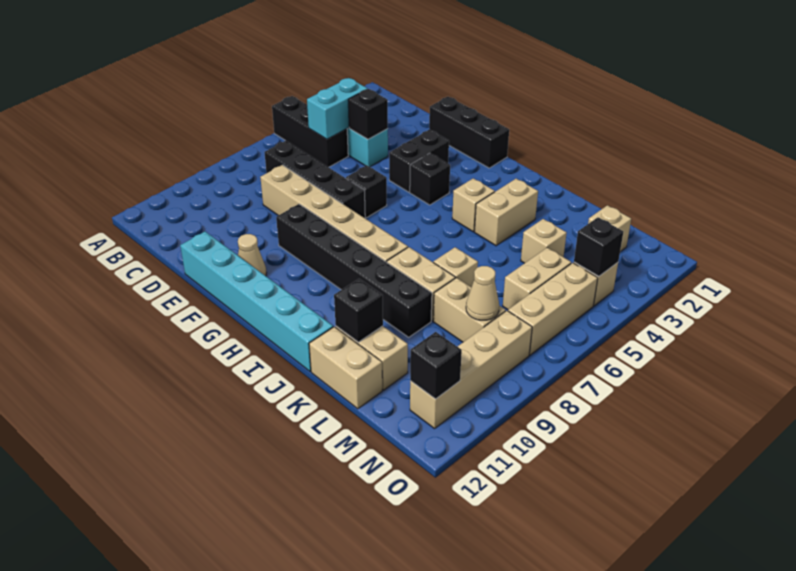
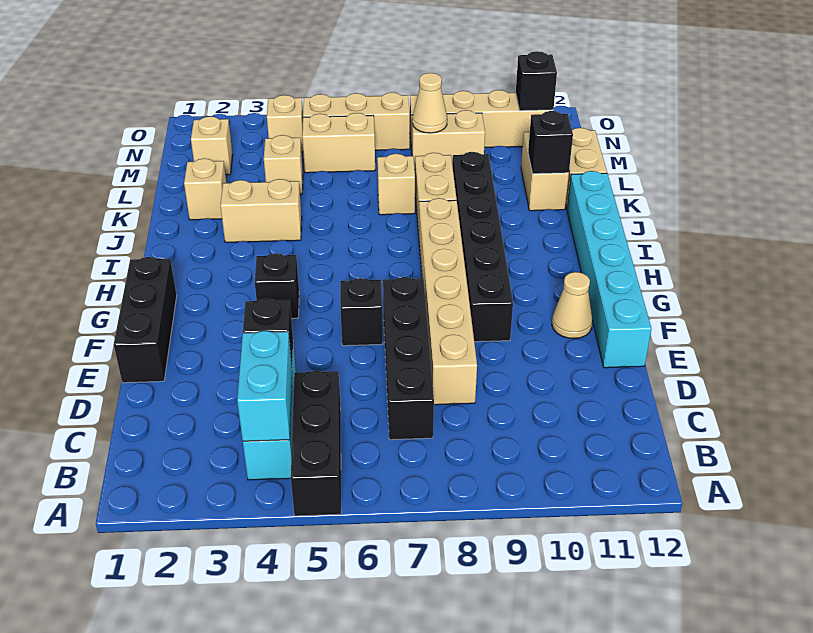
cyan brick C4:C5 level 2 -> cyan brick B4:C4 level 2
black brick F3:F4 level 1 -> none
tan brick I4 level 1 -> tan brick K2 level 1
tan brick L8:M8 level 1 -> tan brick M8:M9 level 1
black brick N4 level 2 -> none

